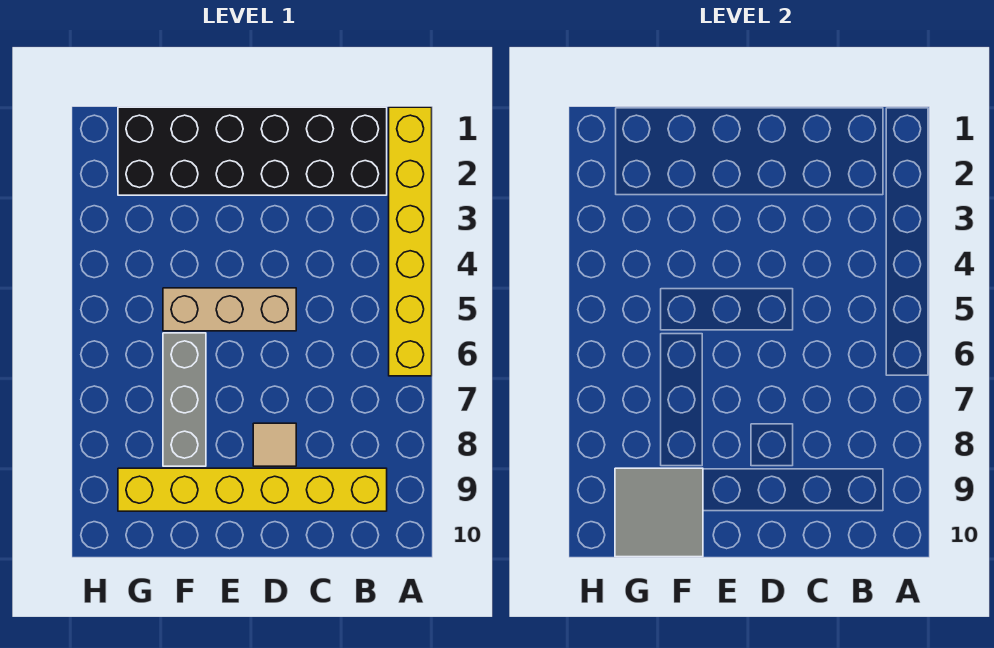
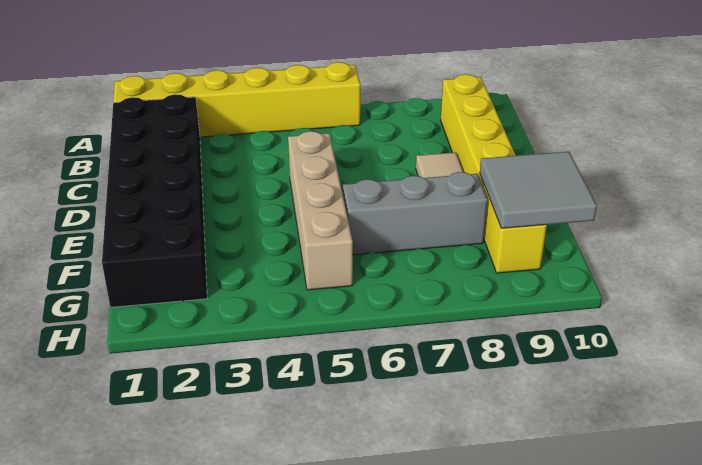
tan brick D5:F5 level 1 -> tan brick D5:G5 level 1

